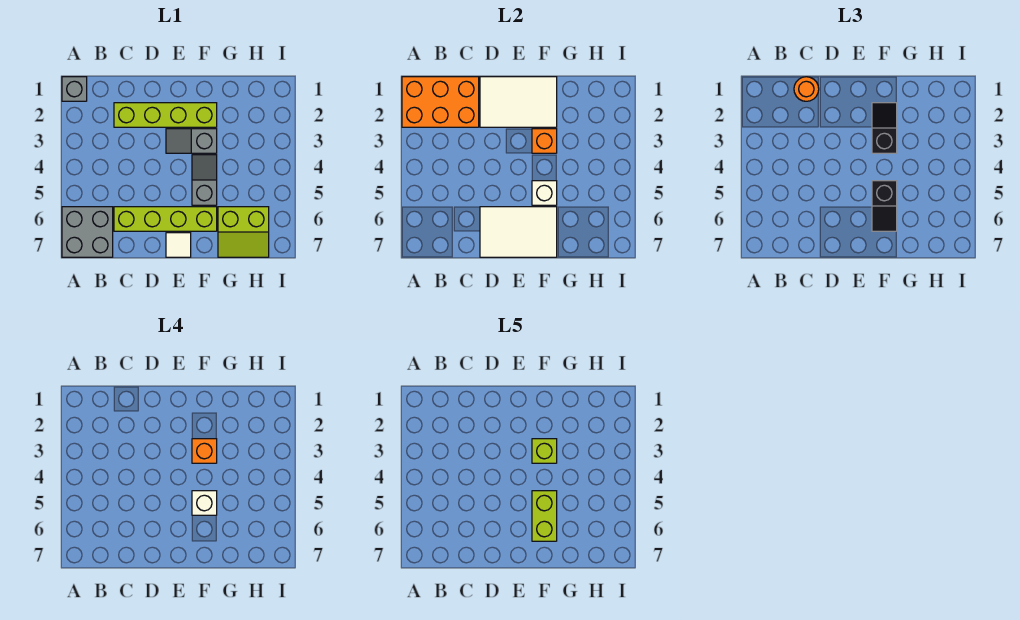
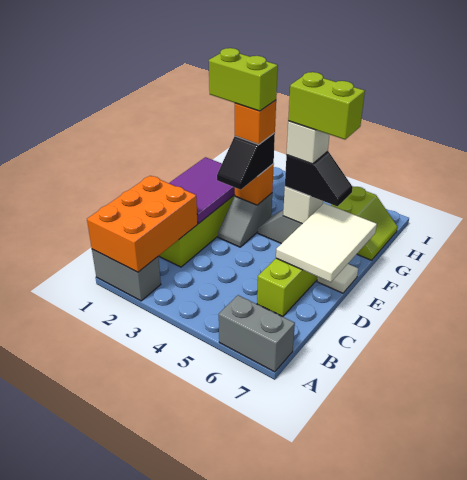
grey brick A1 level 1 -> grey brick A1:A2 level 1
grey brick A6:B7 level 1 -> grey brick A6:A7 level 1
orange round brick C1 level 3 -> none
white tile D1:F2 level 2 -> purple tile D1:F2 level 2
black slope F2:F3 level 3 top 3 -> black slope E3:F3 level 3 top F
lime brick F3 level 5 -> lime brick F2:F3 level 5

